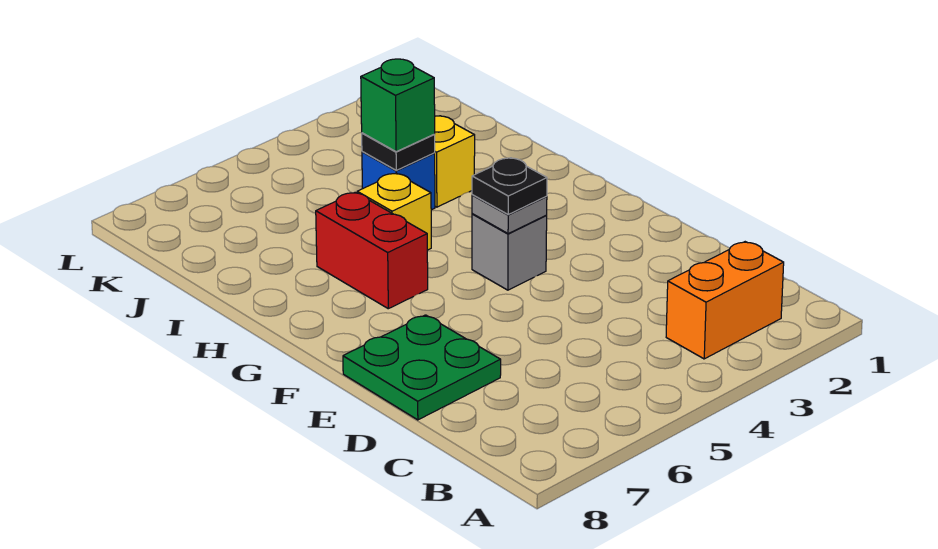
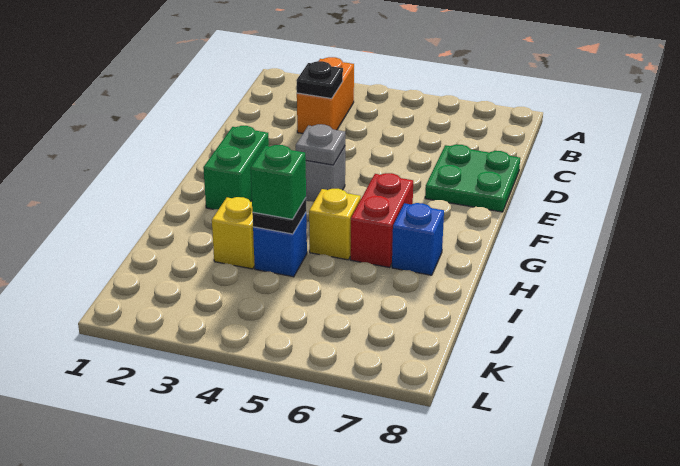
orange brick B2:B3 level 1 -> orange brick B3:C3 level 1
none -> green brick F2:G2 level 1
black plate F4 level 3 -> black plate C3 level 2
none -> blue brick H7 level 1

